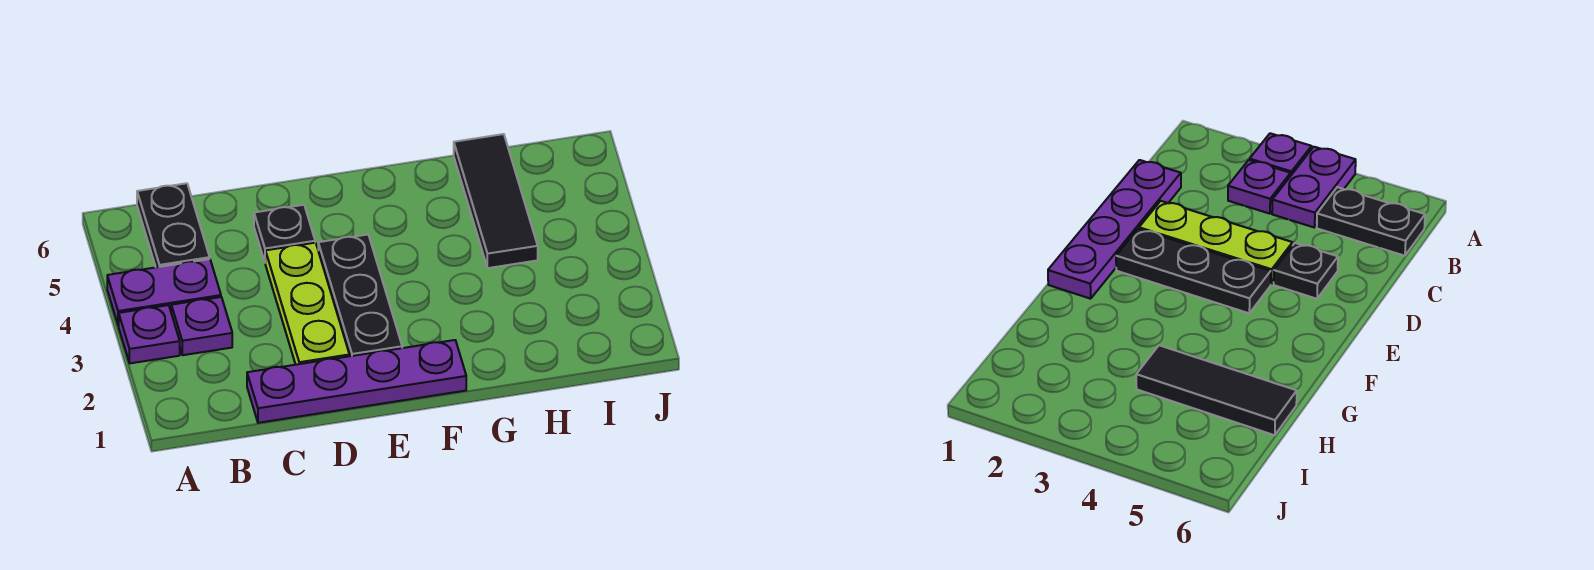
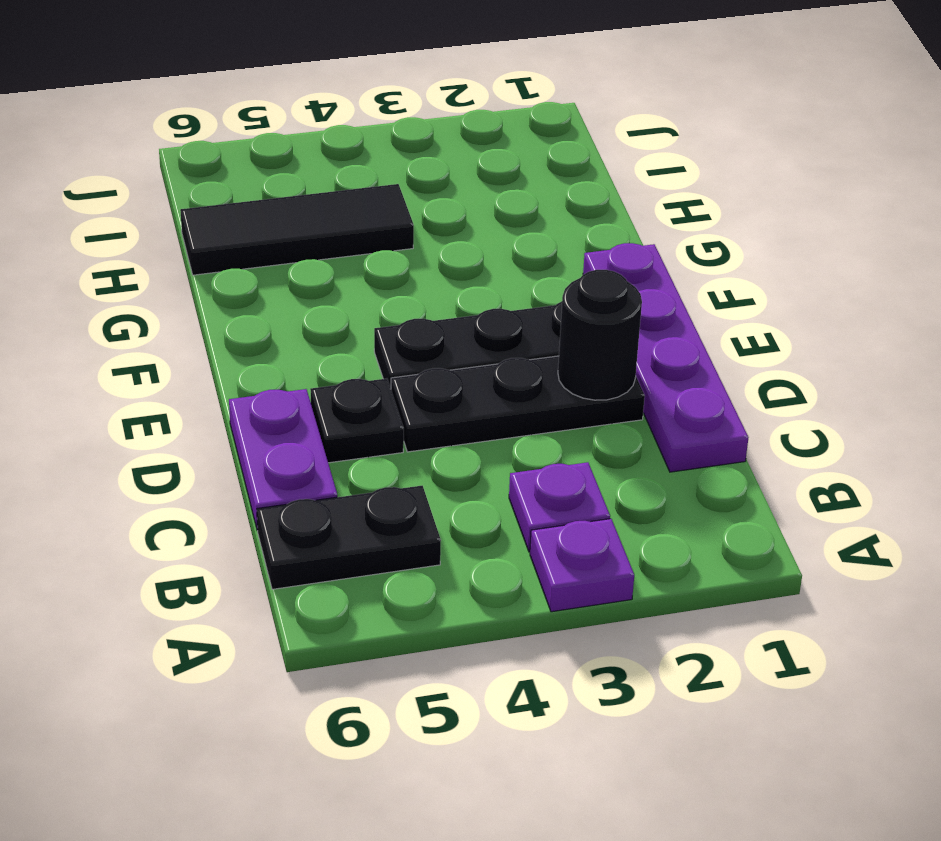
purple plate A4:B4 level 1 -> purple plate C6:D6 level 1
lime plate D2:D4 level 1 -> black plate D2:D4 level 1
none -> black round brick D2 level 2

